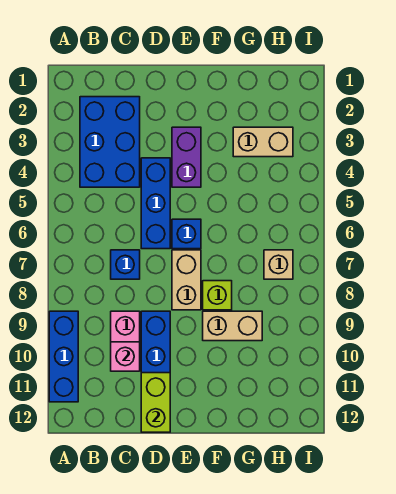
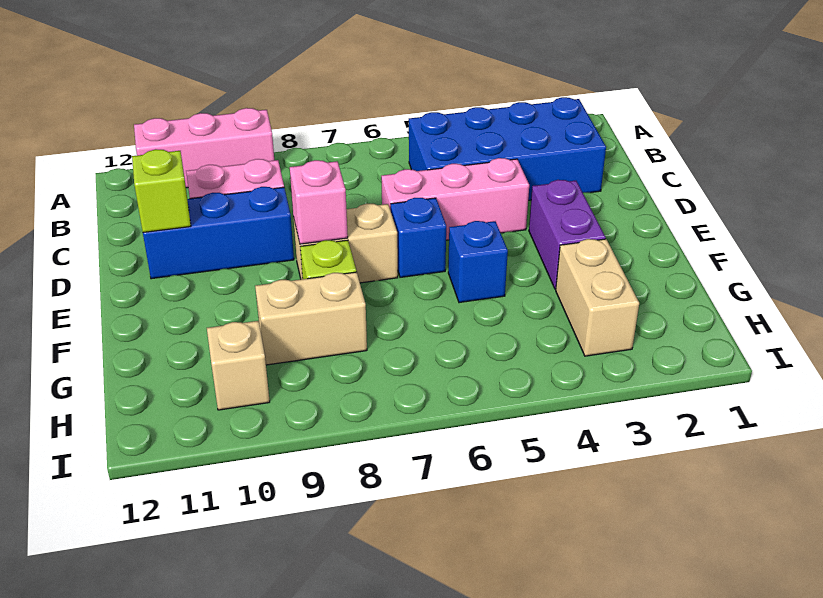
blue brick A9:A11 level 1 -> pink brick A9:A11 level 1
blue brick B2:C4 level 1 -> blue brick B2:C5 level 1
blue brick C7 level 1 -> blue brick F5 level 1
pink brick C10 level 2 -> pink brick E8 level 2
blue brick D4:D6 level 1 -> pink brick D4:D6 level 1
lime brick D11:D12 level 2 -> lime brick D11 level 2
purple brick E3:E4 level 1 -> purple brick E3:F3 level 1
tan brick F9:G9 level 1 -> tan brick G8:G9 level 1
tan brick H7 level 1 -> tan brick H10 level 1

